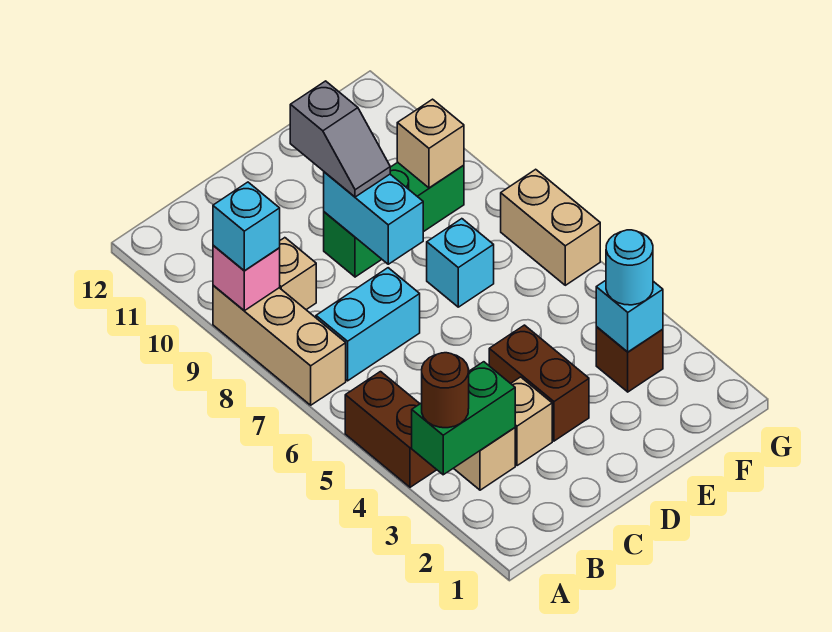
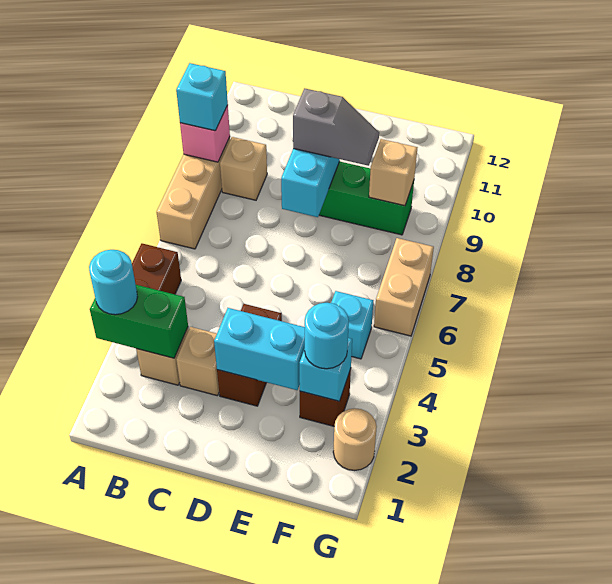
brown round brick A3 level 3 -> cyan round brick A3 level 3
cyan brick B7:C7 level 1 -> cyan brick D3:E3 level 2
grey slope D9:D10 level 3 top 10 -> grey slope D9:E9 level 3 top D
cyan brick E7 level 1 -> cyan brick F5 level 1
none -> tan round brick G2 level 1

